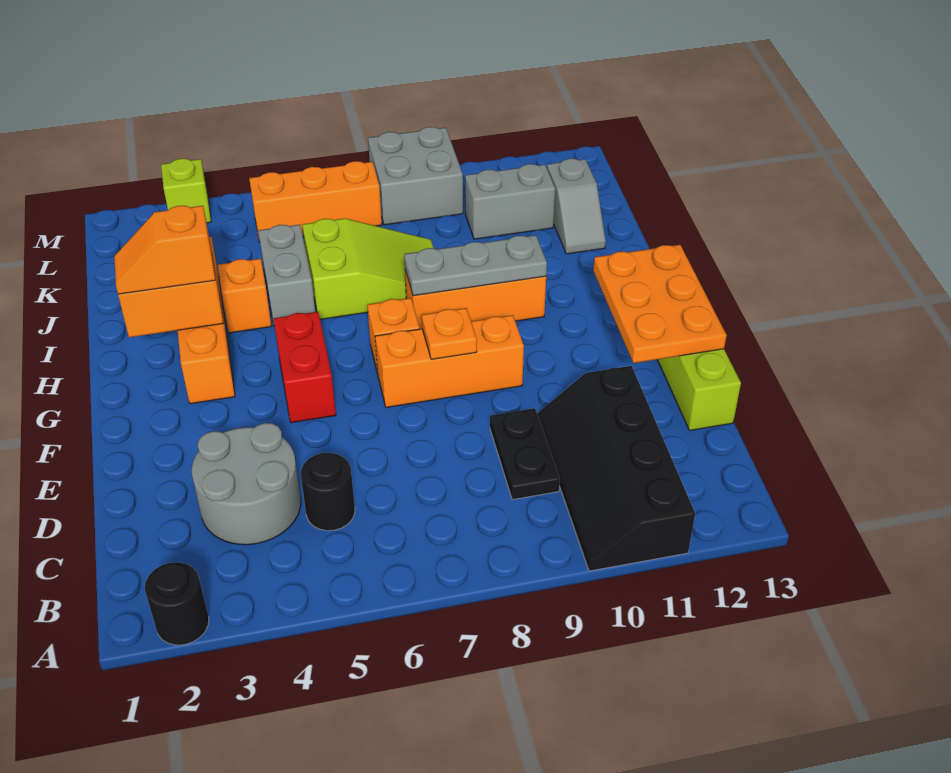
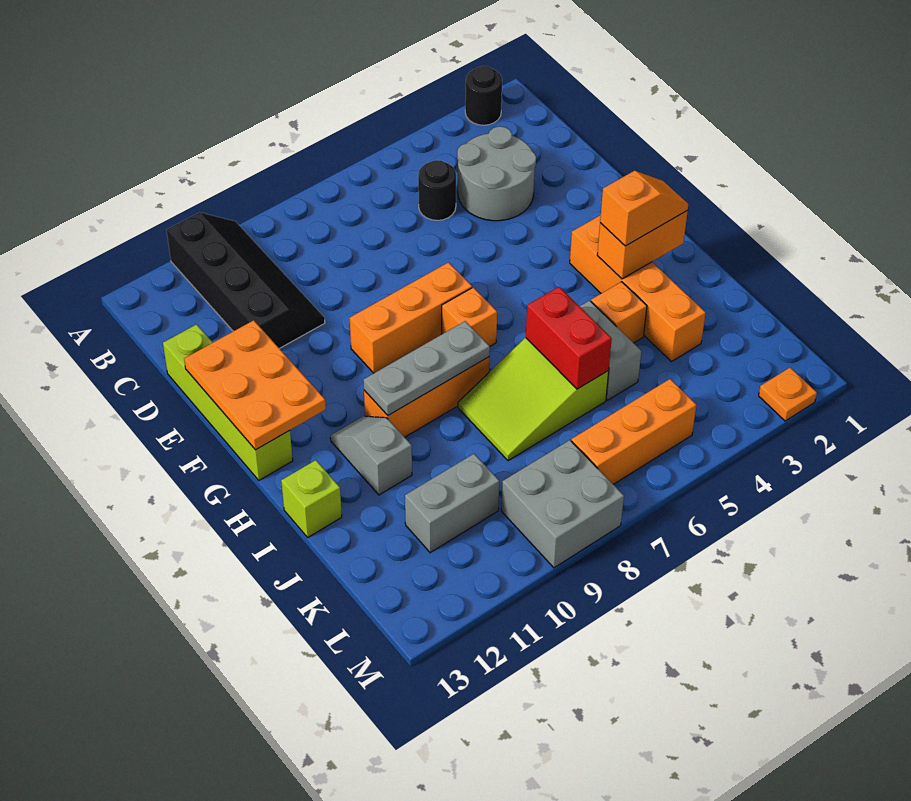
black plate C9:D9 level 1 -> none
red brick F5:G5 level 1 -> red brick I6:J6 level 2
orange plate F8 level 2 -> orange plate M2 level 1
grey slope J12:K12 level 1 top K -> grey slope H11:I11 level 1 top I
lime brick M3 level 1 -> lime brick I13 level 1

